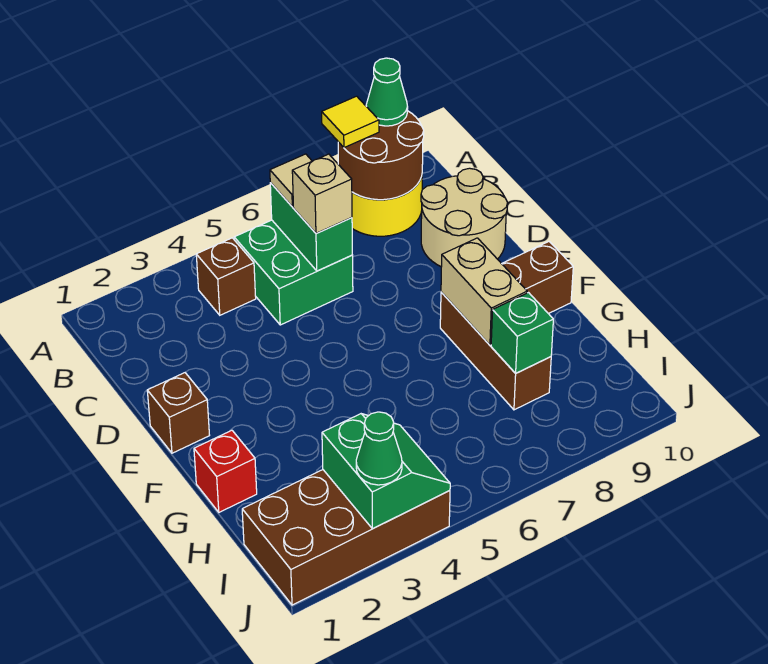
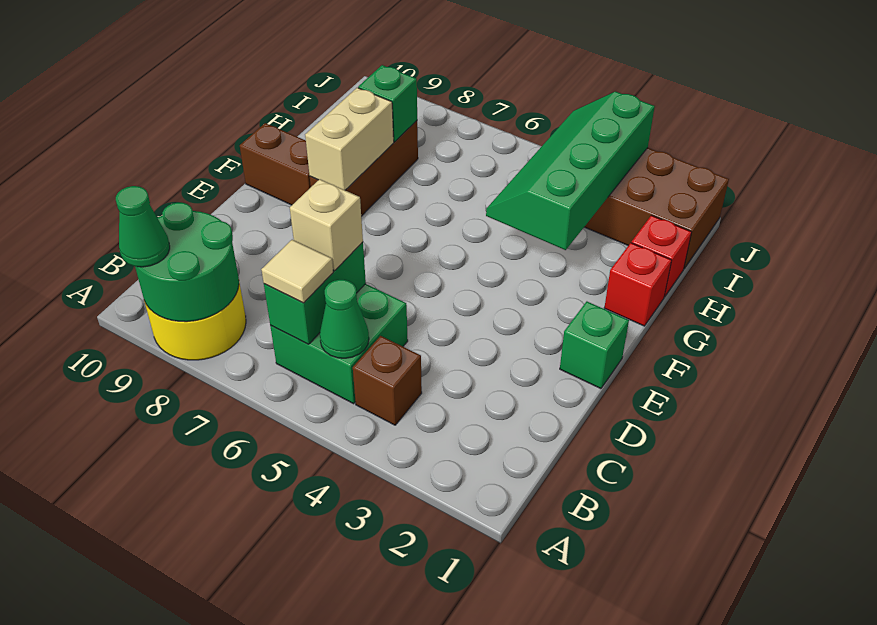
brown round brick A8:B9 level 2 -> green round brick A8:B9 level 2
yellow tile A8 level 3 -> none
tan round brick C9:D10 level 1 -> none
brown brick E1 level 1 -> green brick E1 level 1
none -> red brick H1 level 1
green slope I3:J4 level 2 top 3 -> green slope G3:J4 level 2 top 3
green cone J3 level 3 -> green cone B5 level 2

